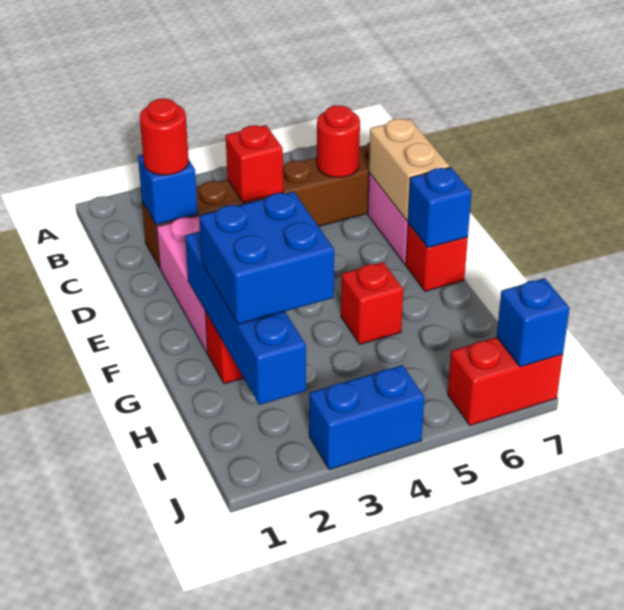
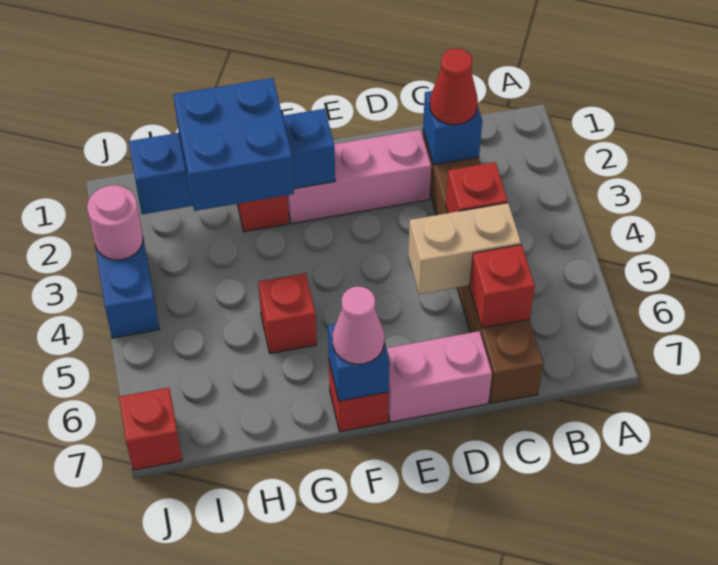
red round brick C2 level 3 -> red cone C2 level 3
red round brick C6 level 2 -> red brick C6 level 2
tan brick D7:E7 level 2 -> tan brick C5:D5 level 2
none -> pink cone F7 level 3
none -> pink round brick J3 level 2
red brick J6:J7 level 1 -> red brick J7 level 1
blue brick J7 level 2 -> none

